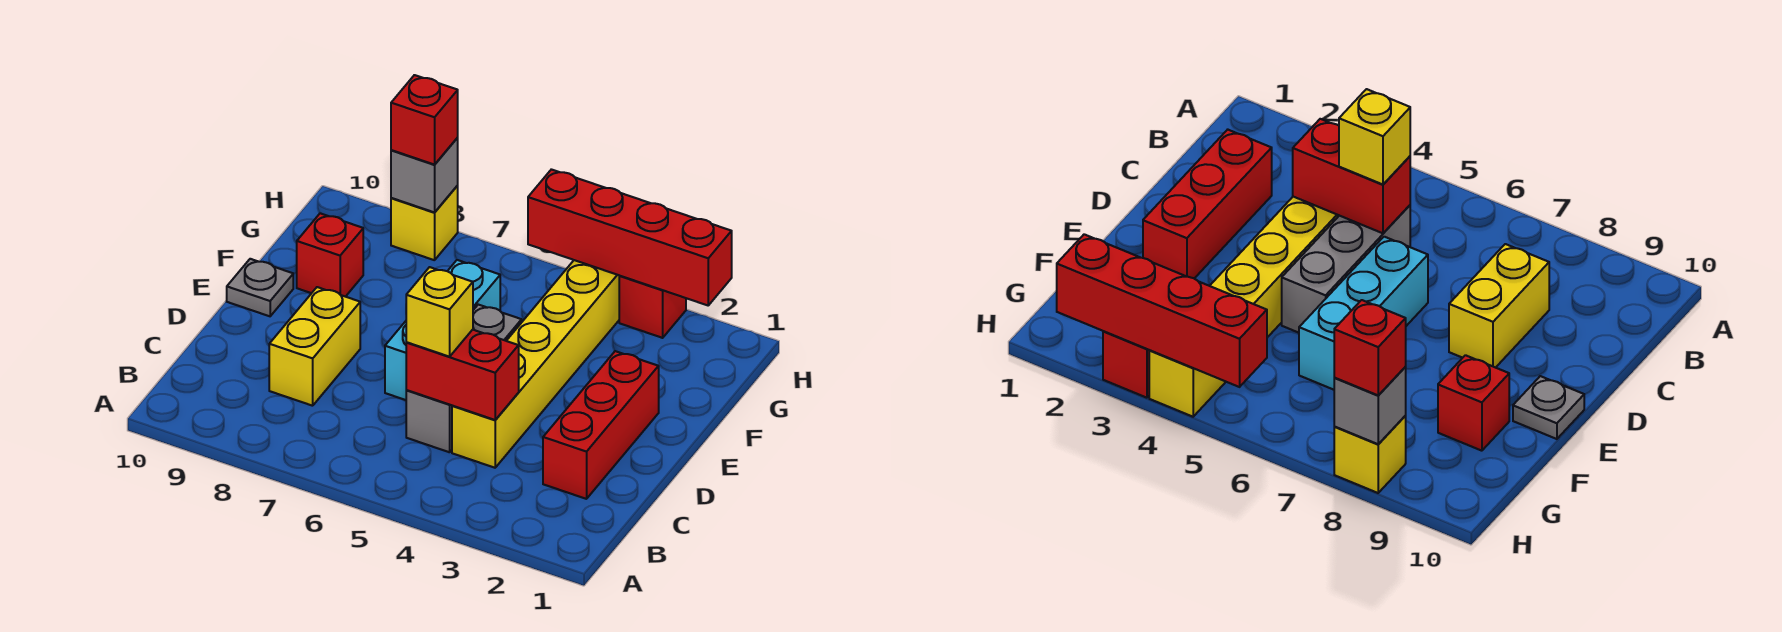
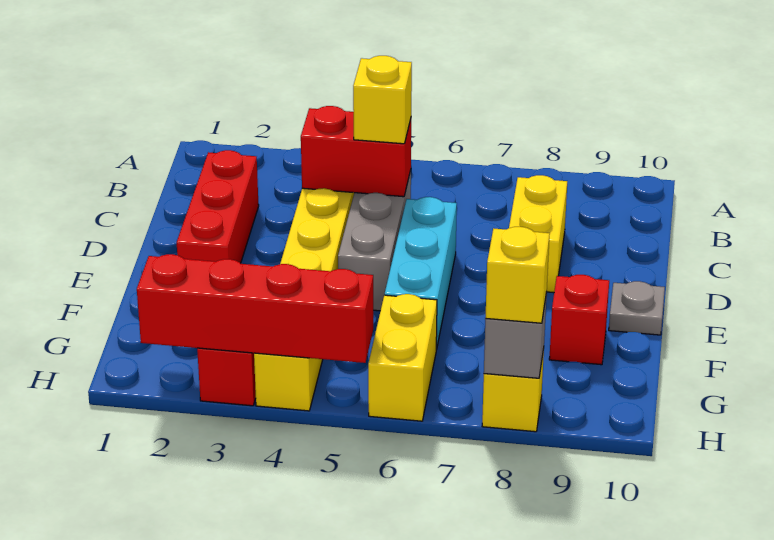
none -> yellow brick G6:H6 level 1
red brick H8 level 3 -> yellow brick H8 level 3

